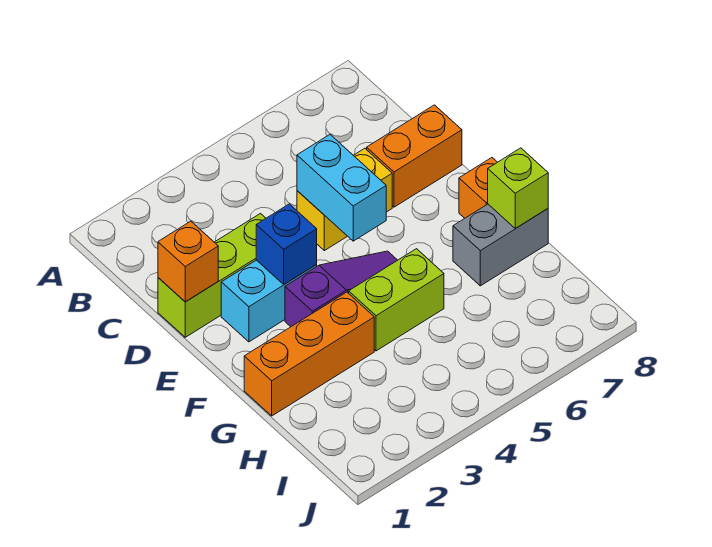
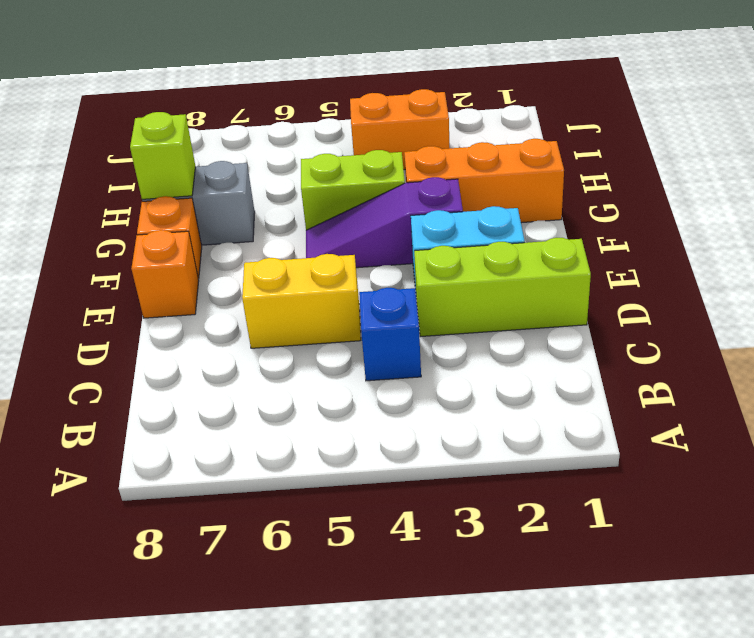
orange brick D1 level 2 -> orange brick E8 level 1
cyan brick D5:E5 level 2 -> none
orange brick D7:D8 level 1 -> orange brick I3:I4 level 1
blue brick E3 level 2 -> blue brick C4 level 1

